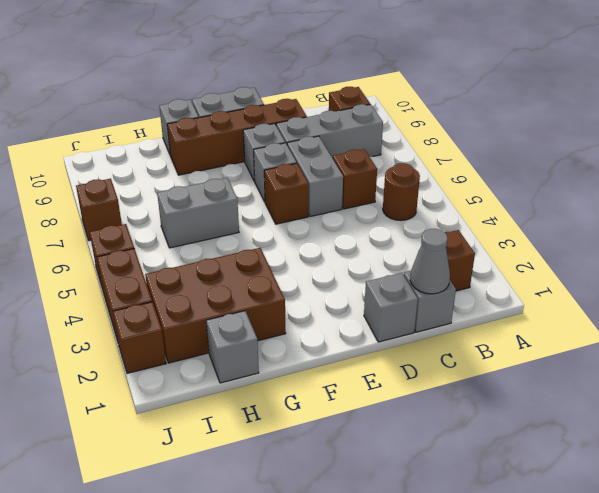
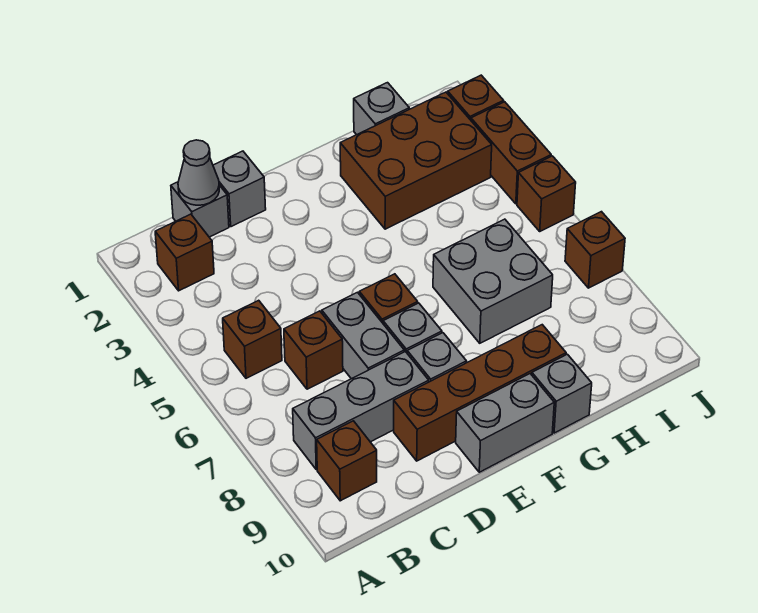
brown round brick B5 level 1 -> brown brick B5 level 1
grey brick G6:H6 level 1 -> grey brick G6:H7 level 1

